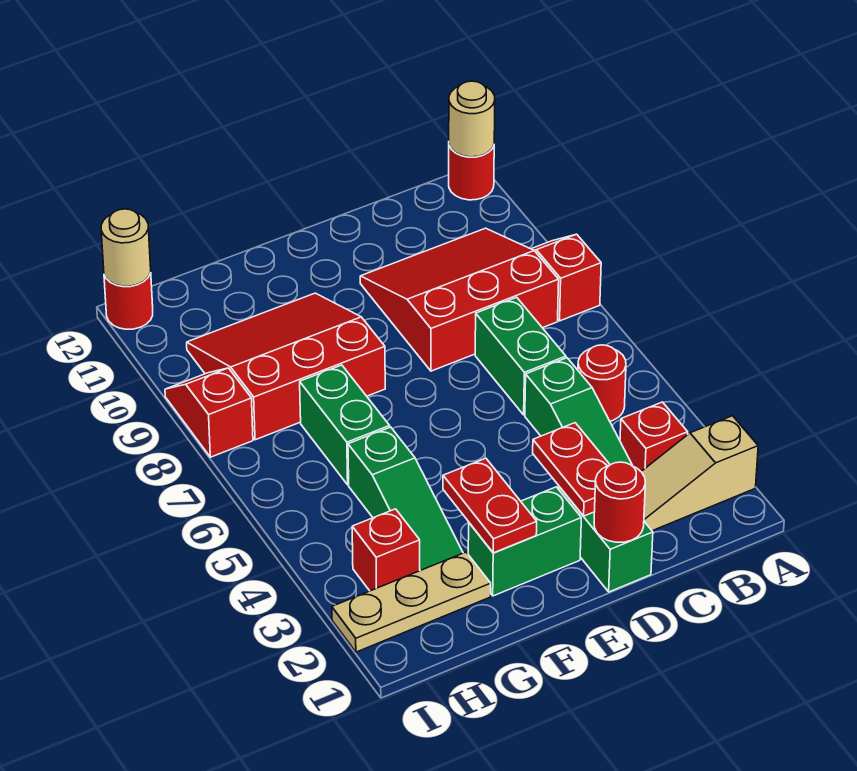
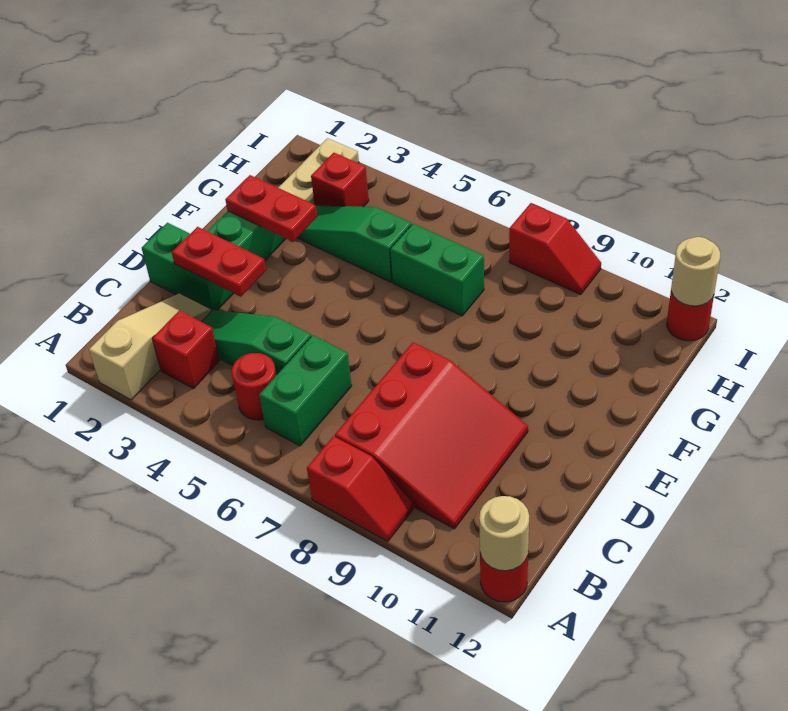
green brick C6:C7 level 1 -> green brick B6:C6 level 1
red round brick D1 level 2 -> none
red slope F8:H10 level 1 top 8 -> none

